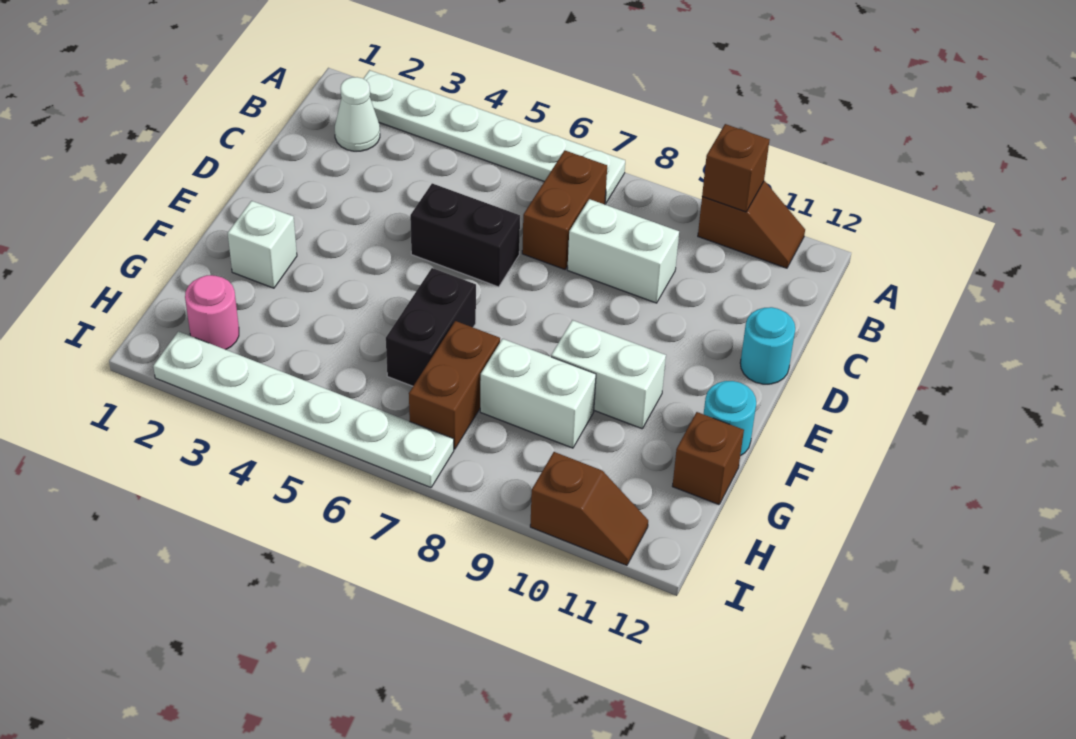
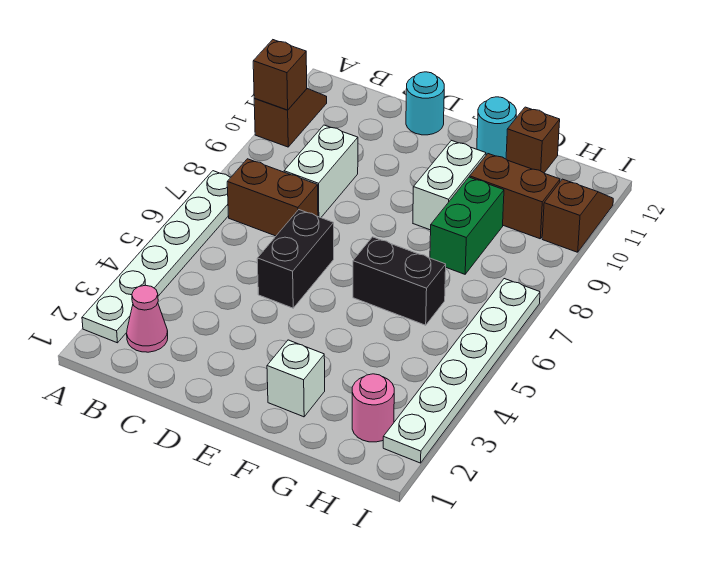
white cone B2 level 1 -> pink cone B2 level 1
brown brick G7:H7 level 1 -> brown brick G10:H10 level 1
white brick G8:G9 level 1 -> green brick G8:G9 level 1

